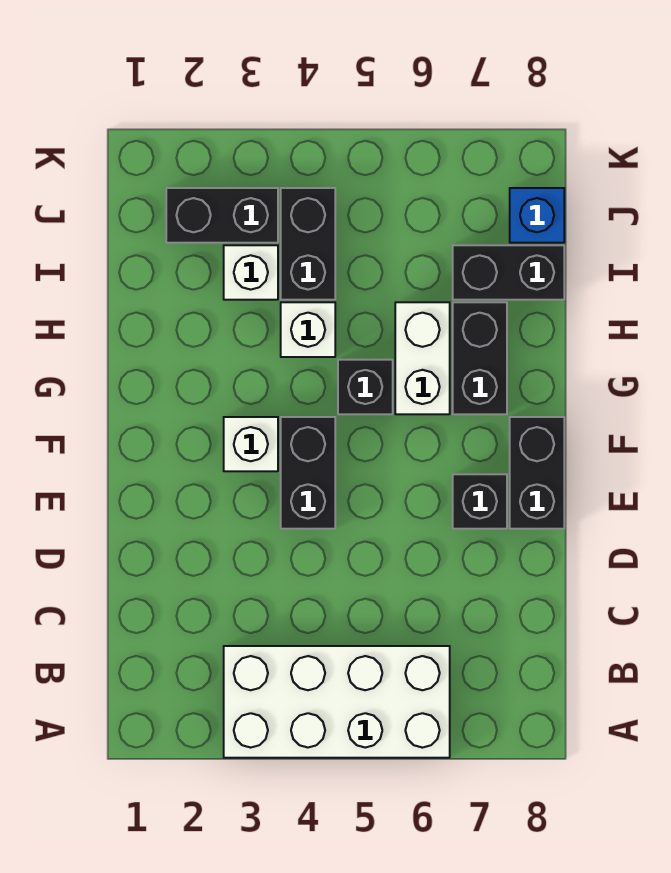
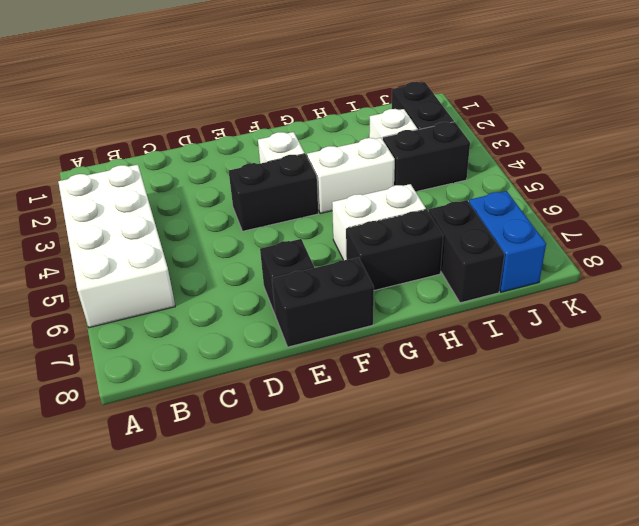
black brick G5 level 1 -> none
white brick H4 level 1 -> white brick G4:H4 level 1
blue brick J8 level 1 -> blue brick J7:J8 level 1

